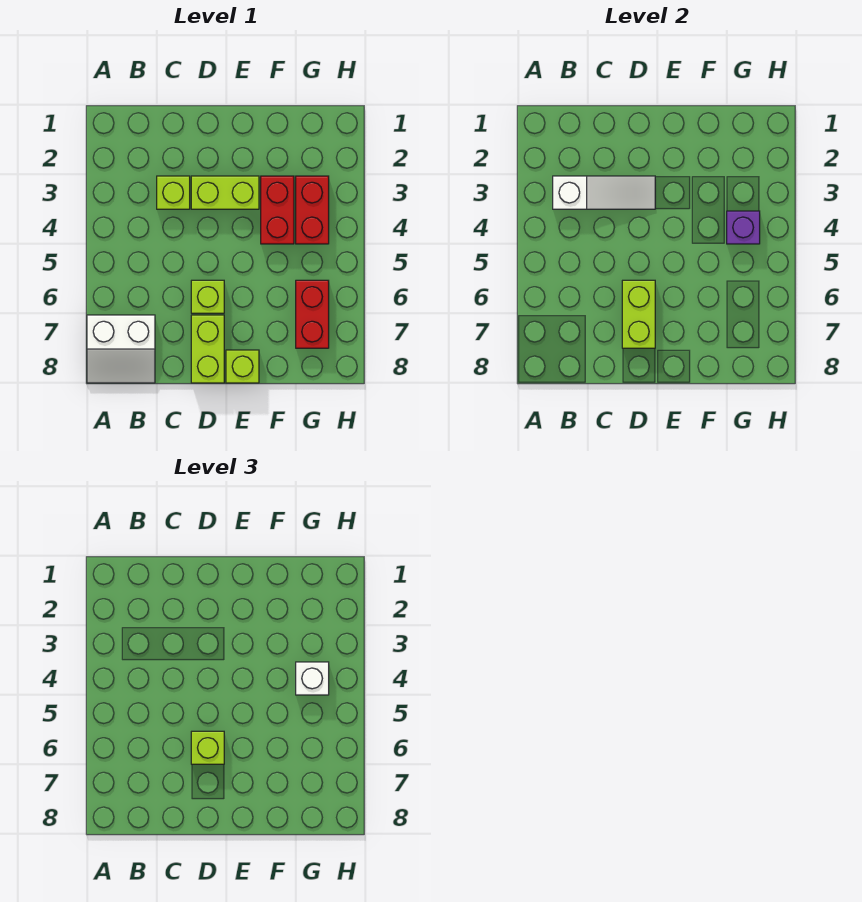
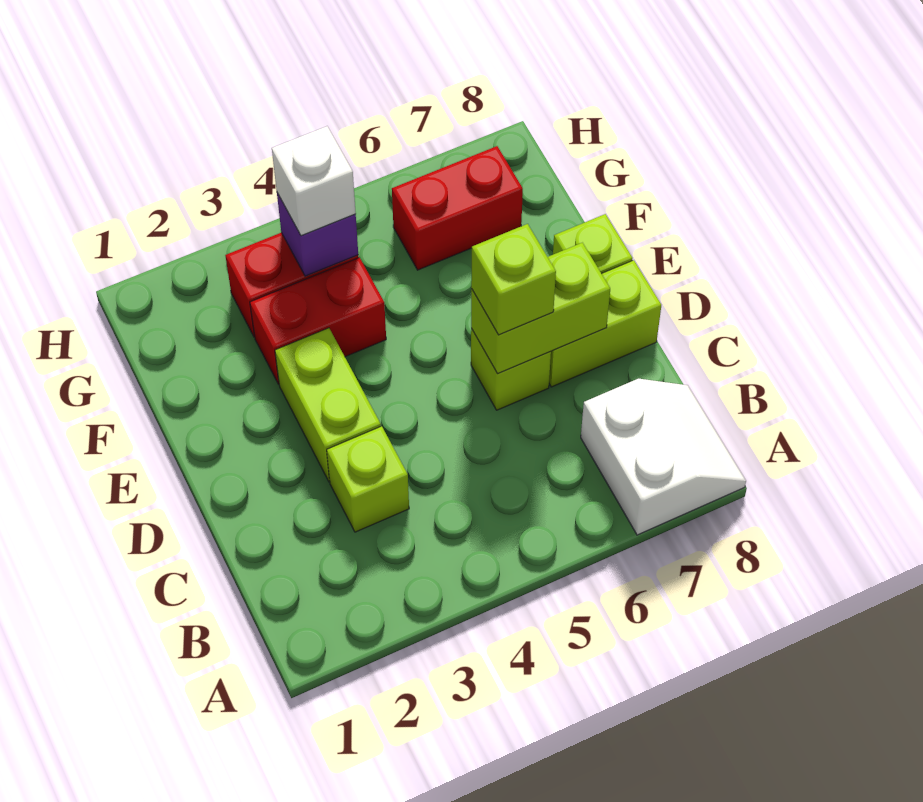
white slope B3:D3 level 2 top B -> none

